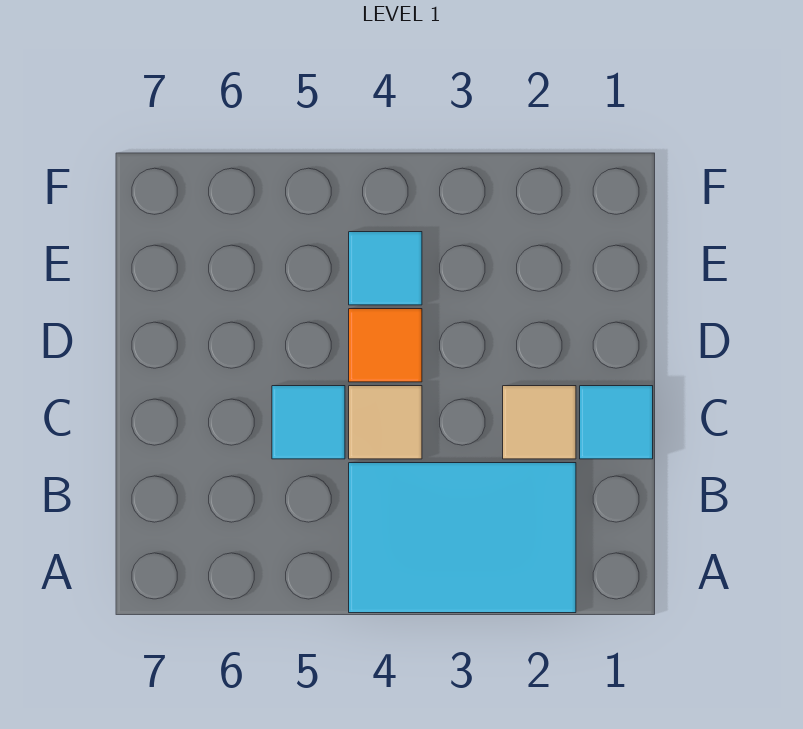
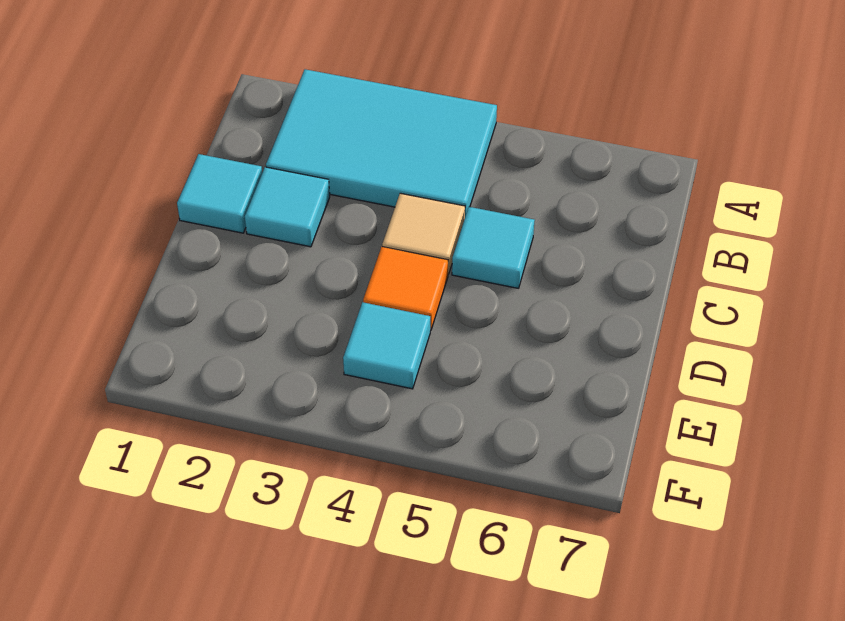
tan tile C2 level 1 -> cyan tile C2 level 1

